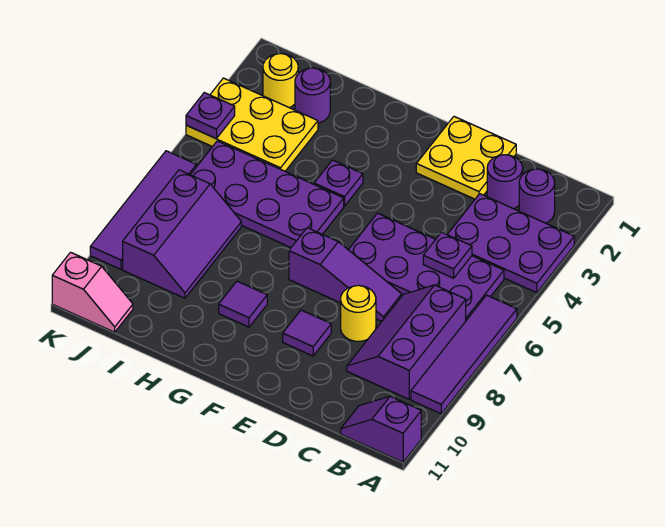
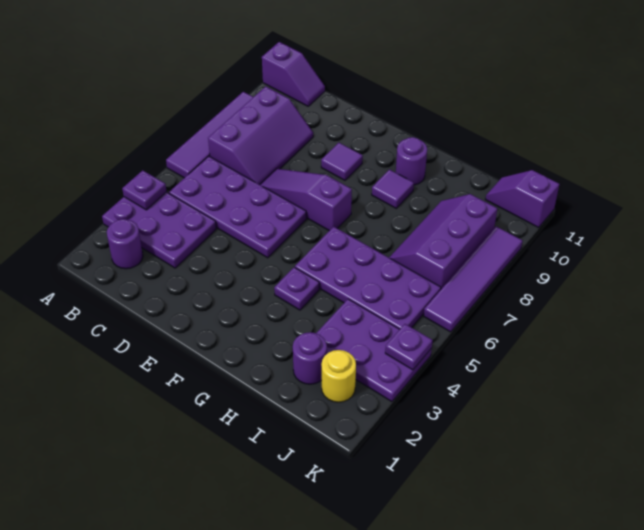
purple round brick C2 level 1 -> purple round brick G10 level 1
purple plate C5 level 2 -> purple plate A4 level 2
yellow plate D1:E2 level 1 -> none
yellow round brick D8 level 1 -> none
yellow plate I3:K4 level 1 -> purple plate I3:K4 level 1
pink slope J11:K11 level 1 top K -> purple slope J11:K11 level 1 top K

